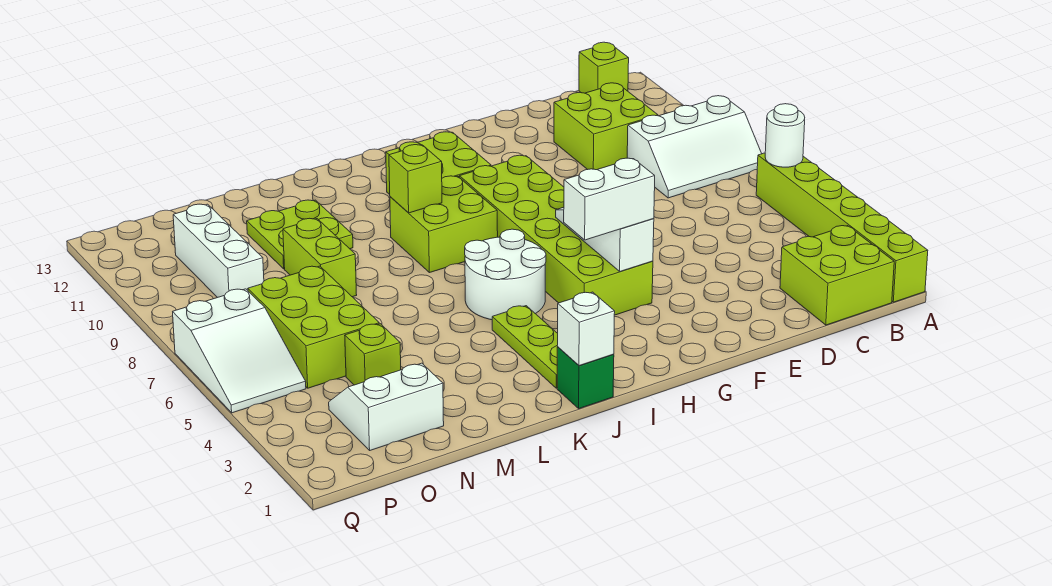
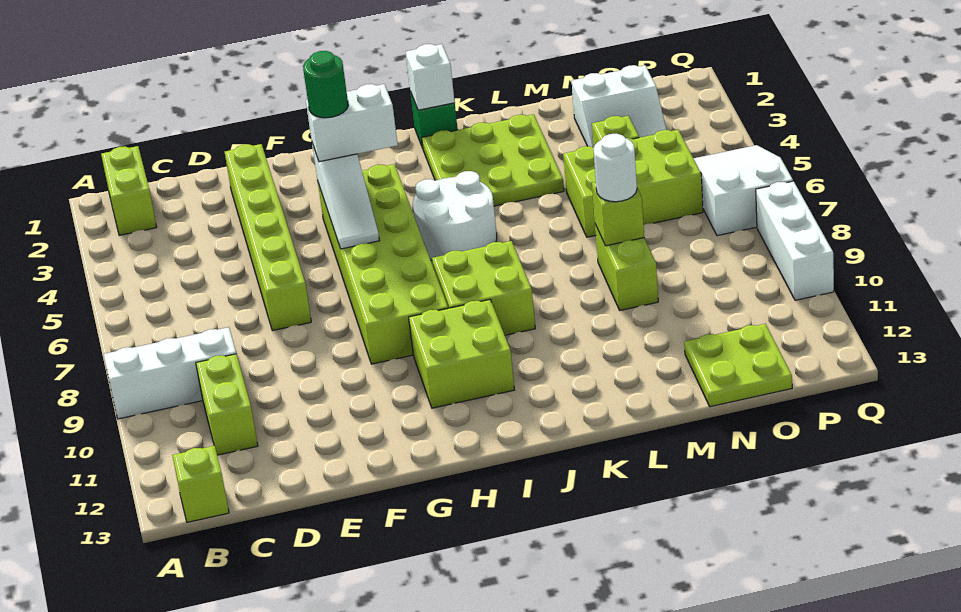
lime brick A1:A6 level 1 -> lime brick E2:E7 level 1
white round brick A6 level 2 -> white round brick M8 level 3
lime brick B1:C2 level 1 -> lime brick B1:B2 level 1
lime brick C10:D11 level 1 -> lime brick C10:C11 level 1
none -> green round brick G4 level 4
lime plate J2:J4 level 1 -> lime plate J2:L4 level 1
lime brick J9 level 2 -> lime brick M8 level 2
lime plate L10:M11 level 1 -> lime plate N12:O13 level 1
lime brick N5:O7 level 1 -> lime brick M5:O6 level 1
white brick O9:O11 level 1 -> white brick Q8:Q10 level 1

